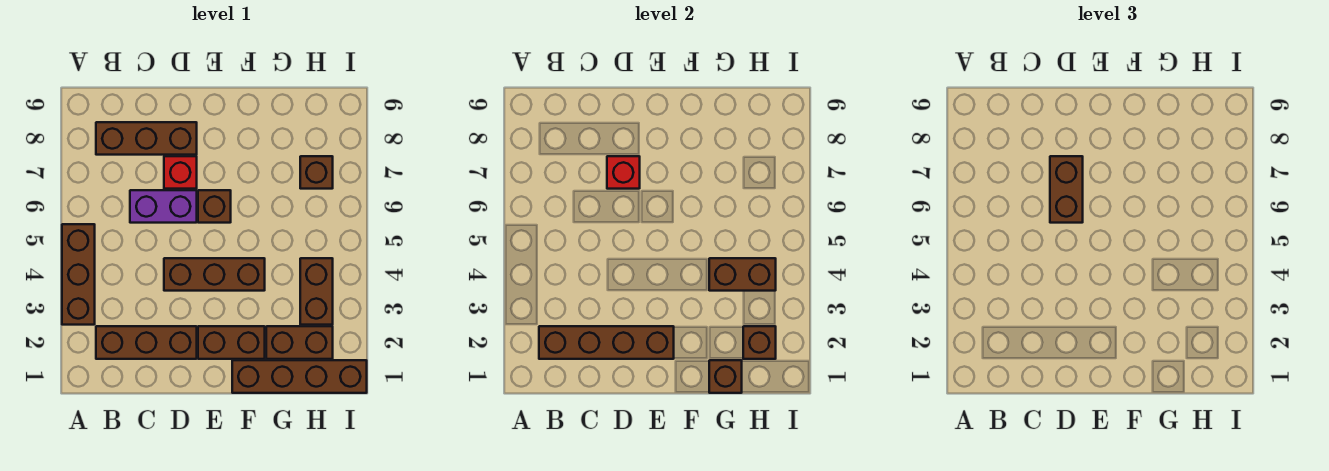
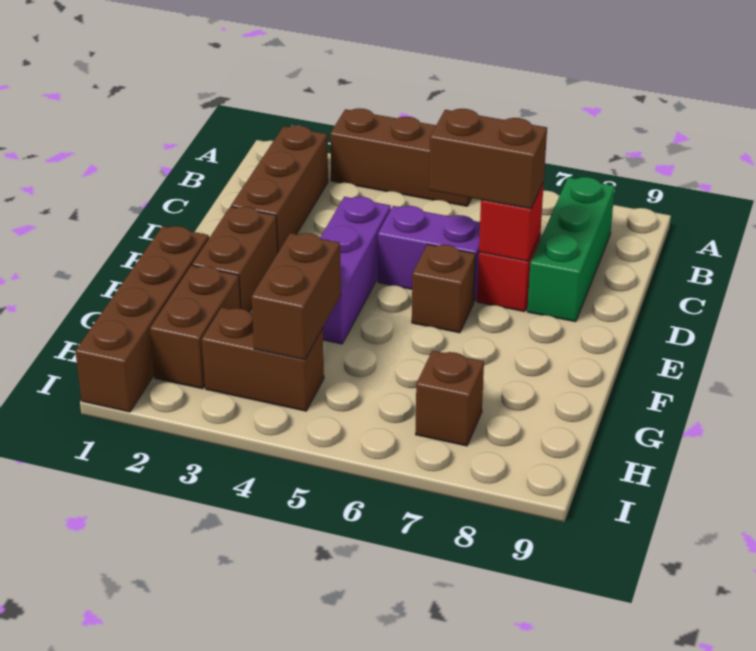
brown brick B2:E2 level 2 -> none
brown brick B8:D8 level 1 -> green brick B8:D8 level 1
purple brick C6:D6 level 1 -> purple brick D5:D6 level 1
brown brick D4:F4 level 1 -> purple brick D4:F4 level 1
brown brick G1 level 2 -> none
brown brick H2 level 2 -> none

